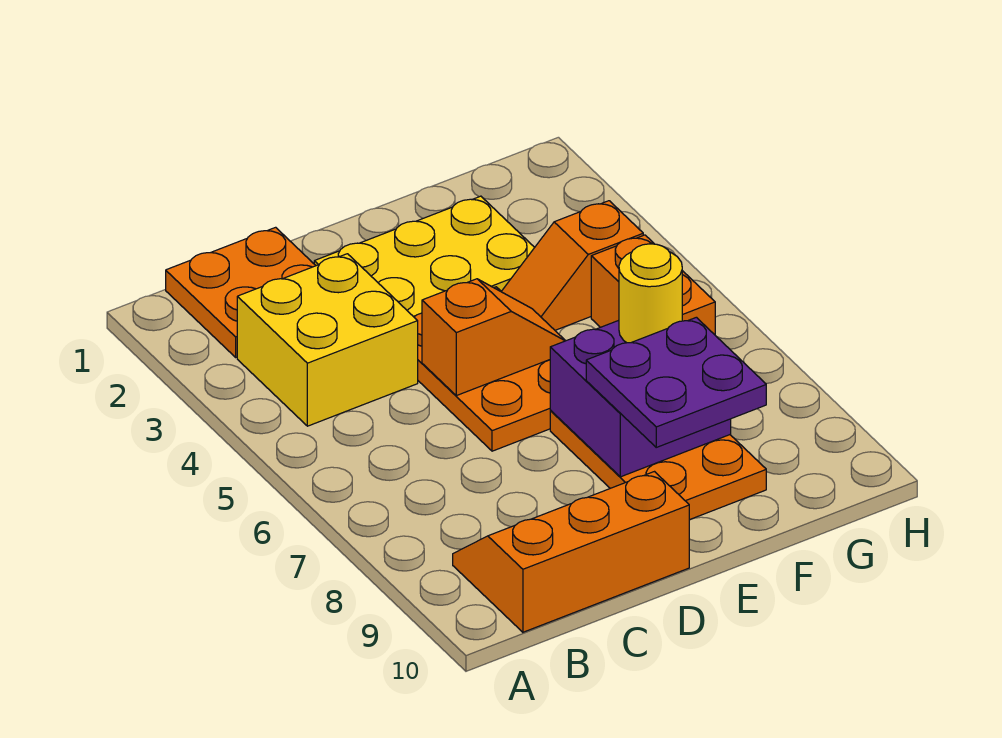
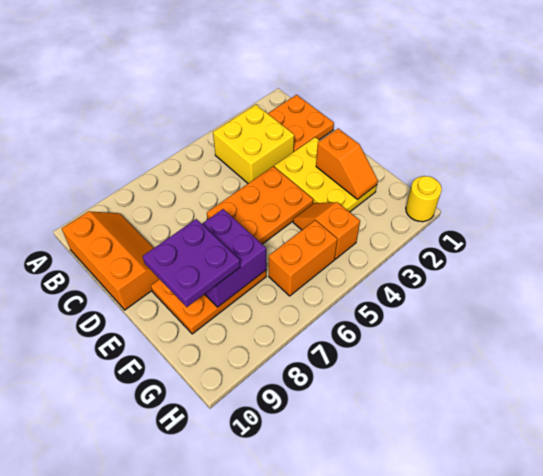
orange slope D5:E5 level 2 top D -> orange slope E2:F2 level 2 top E
yellow round brick F7 level 3 -> yellow round brick H1 level 1

